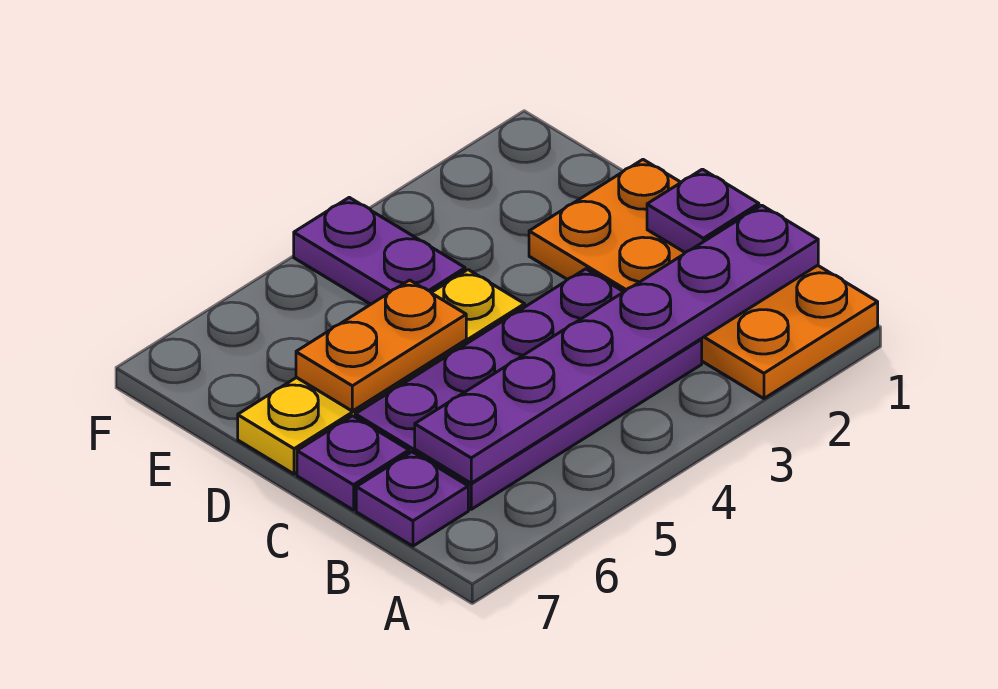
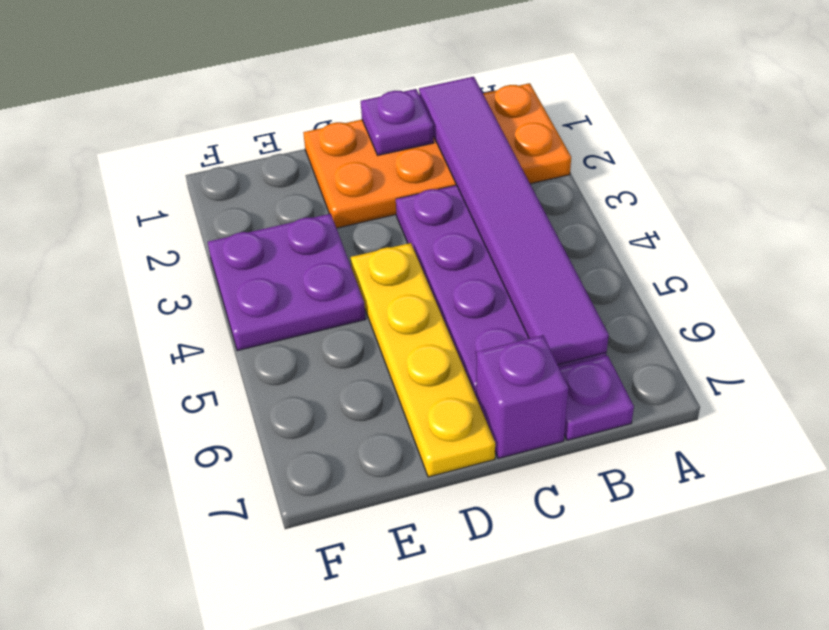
purple plate B1:B6 level 2 -> purple tile B1:B6 level 2
purple plate C7 level 1 -> purple brick C7 level 1
orange plate D5:D6 level 2 -> none
purple plate E4:F4 level 1 -> purple plate E3:F4 level 1

